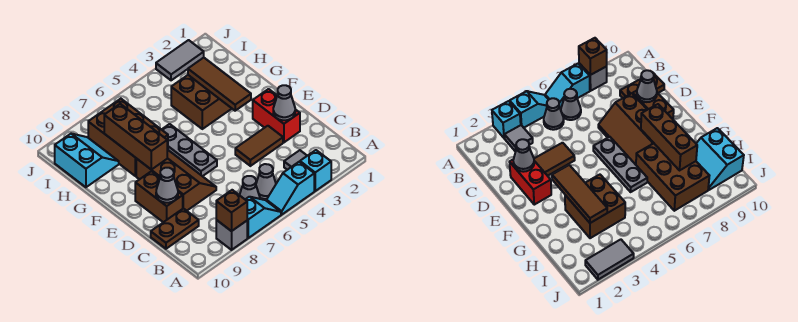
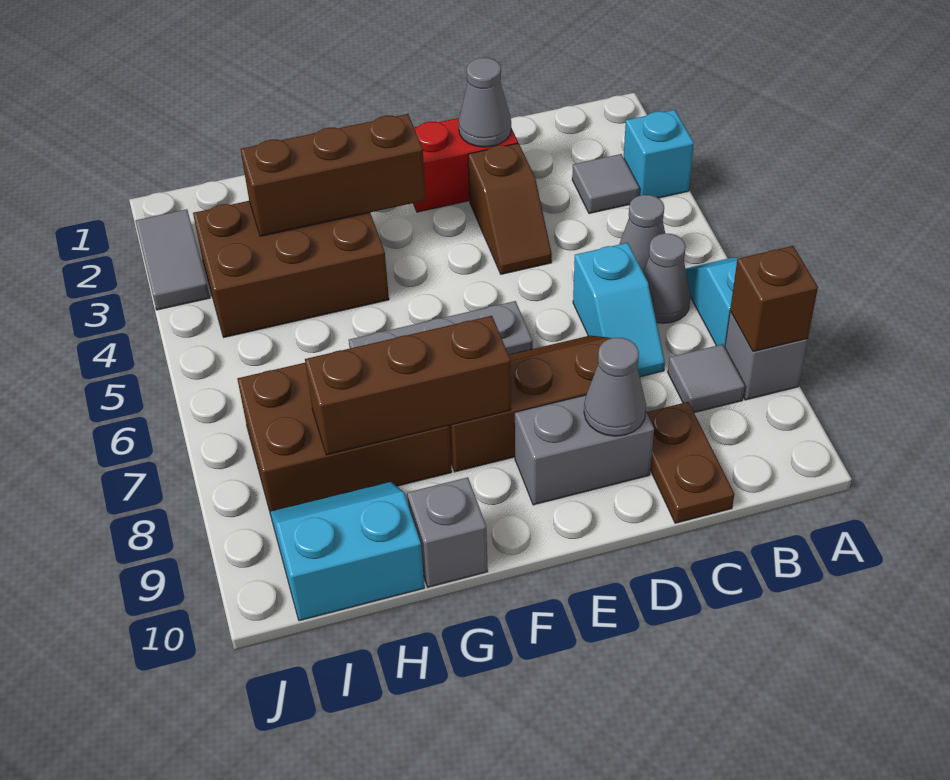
cyan slope A4:A5 level 1 top 4 -> cyan slope C6:C7 level 1 top 6
none -> grey tile B8 level 1
brown tile D3:D4 level 1 -> brown slope D3:D4 level 1 top 3
brown brick D9:E9 level 1 -> grey brick D9:E9 level 1
brown tile F3:H3 level 2 -> brown brick F3:H3 level 2
brown brick G3:H4 level 1 -> brown brick G3:I4 level 1
none -> grey brick G10 level 1

